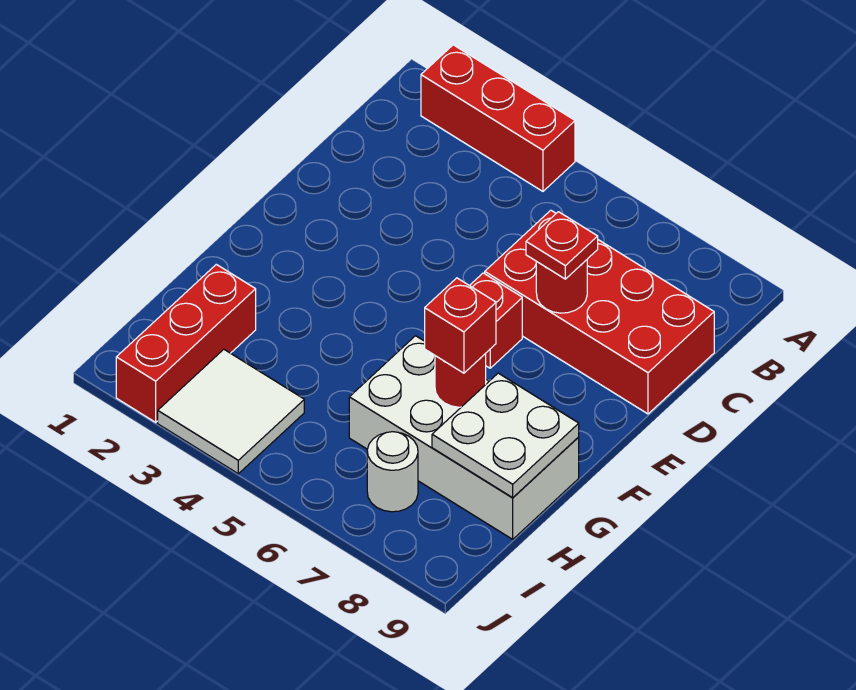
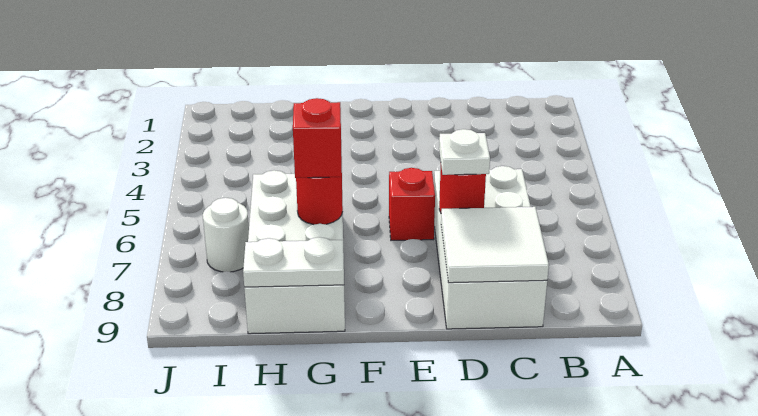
red brick A2:A4 level 1 -> none
red brick C6:D9 level 1 -> white brick C6:D9 level 1
red plate D7 level 3 -> white plate D7 level 3
white plate G8:H9 level 2 -> white plate G9:H9 level 2
red brick H2:J2 level 1 -> none
white tile I3:J4 level 1 -> white tile C8:D9 level 2

